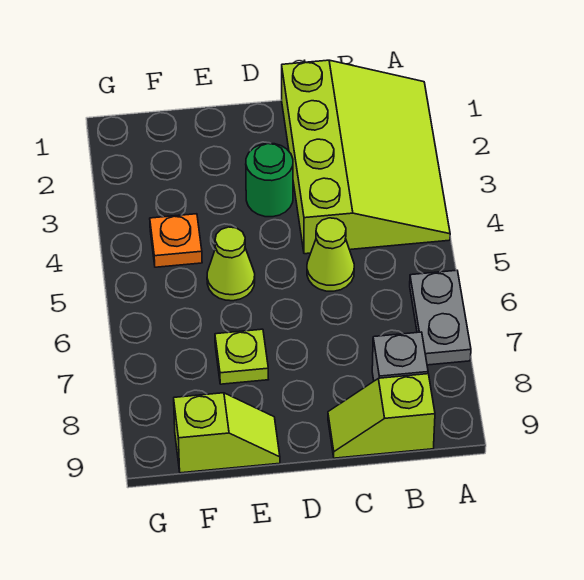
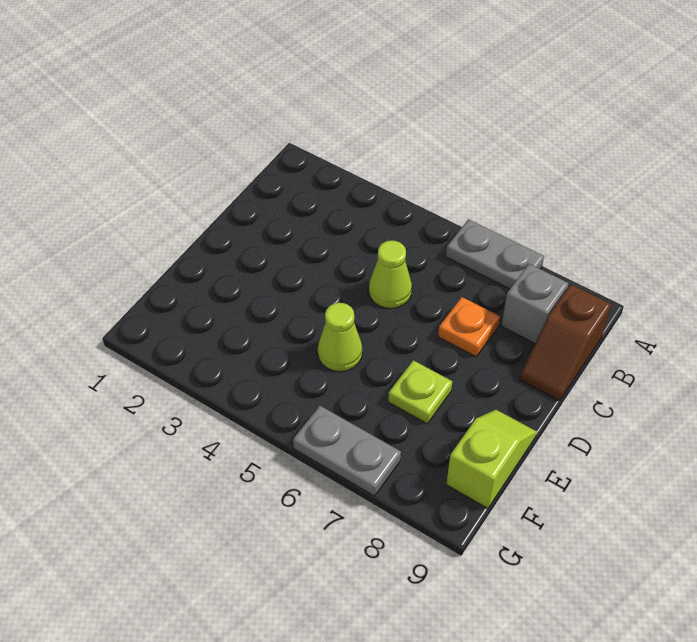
lime slope A1:C4 level 1 top C -> none
lime slope B9:C9 level 1 top B -> brown slope B9:C9 level 1 top B
green round brick D3 level 1 -> none
orange plate F4 level 1 -> orange plate C7 level 1
none -> grey plate G6:G7 level 1

